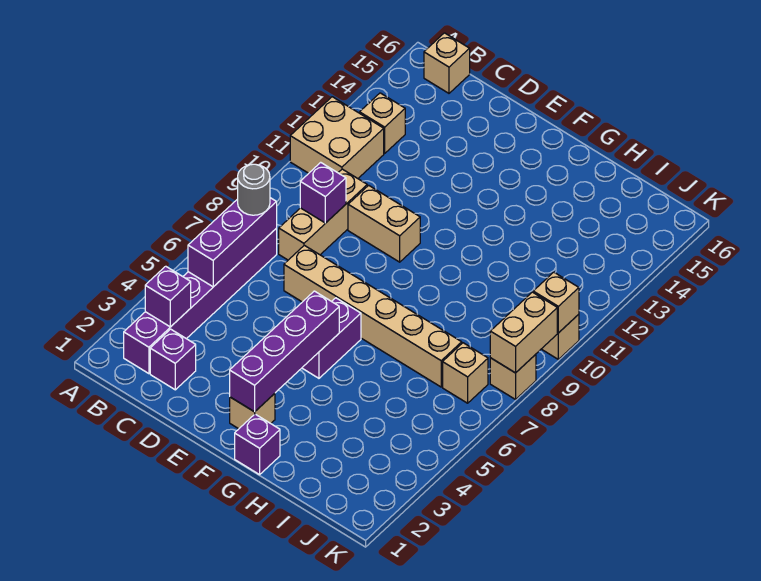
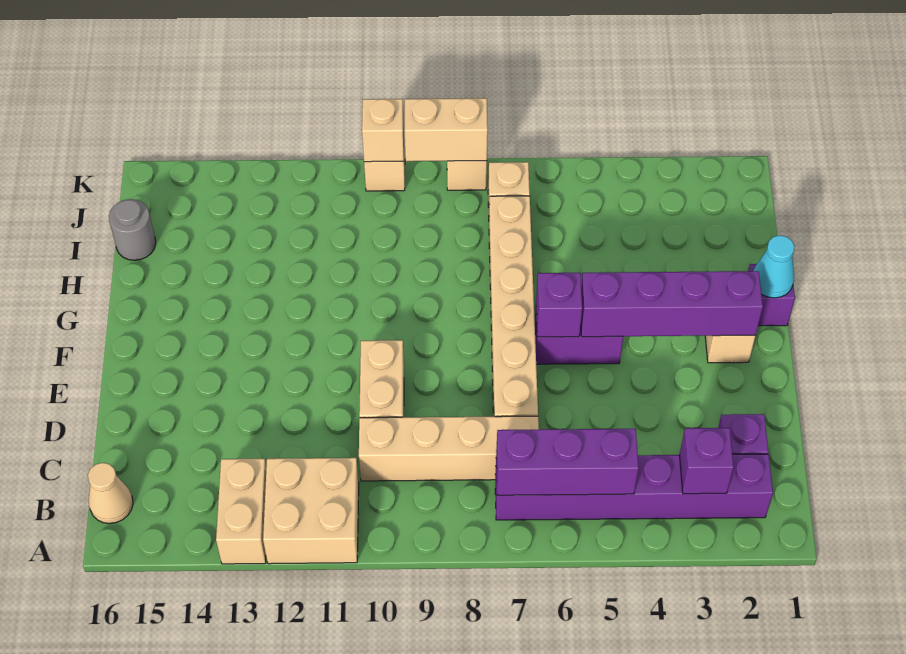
grey round brick B7 level 3 -> grey round brick I16 level 1
tan brick B13 level 1 -> tan brick A13:B13 level 1
tan brick B16 level 1 -> tan cone B16 level 1
tan brick C8:C10 level 1 -> tan brick C7:C10 level 1
purple brick C9 level 2 -> purple brick F6 level 2
none -> cyan cone G1 level 2

